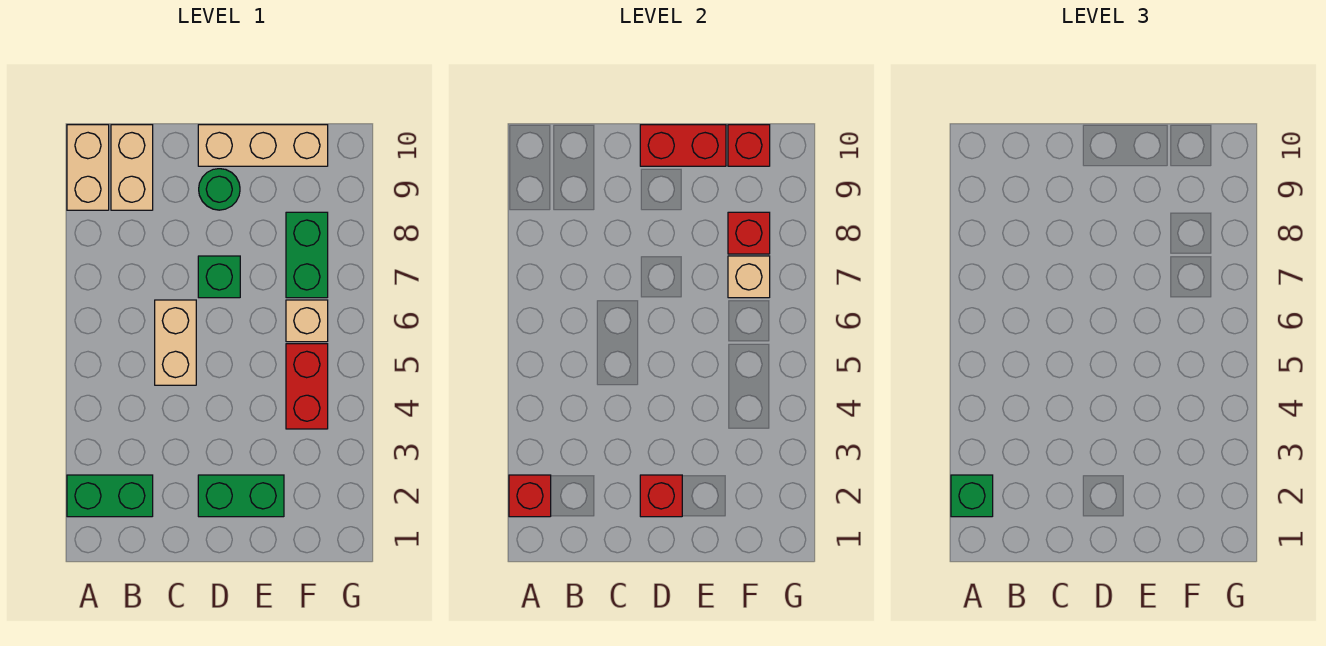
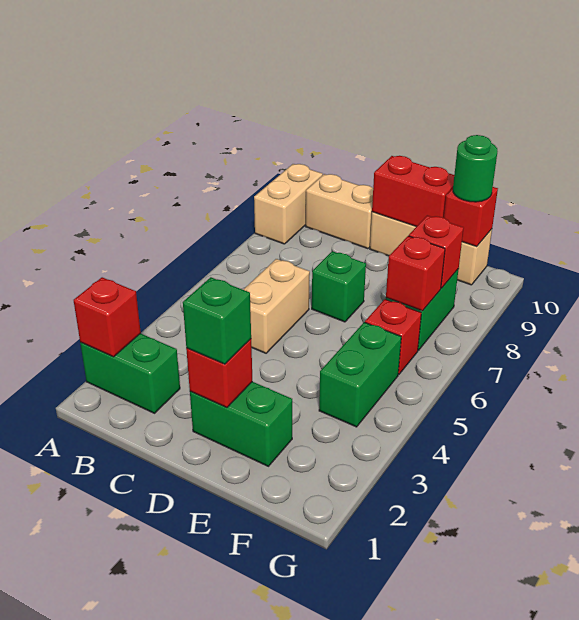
green brick A2 level 3 -> green brick D2 level 3
tan brick B9:B10 level 1 -> tan brick B10:C10 level 1
green round brick D9 level 1 -> green round brick F10 level 3
red brick F4:F5 level 1 -> green brick F4:F5 level 1
tan brick F6 level 1 -> red brick F6 level 1
tan brick F7 level 2 -> red brick F7 level 2

